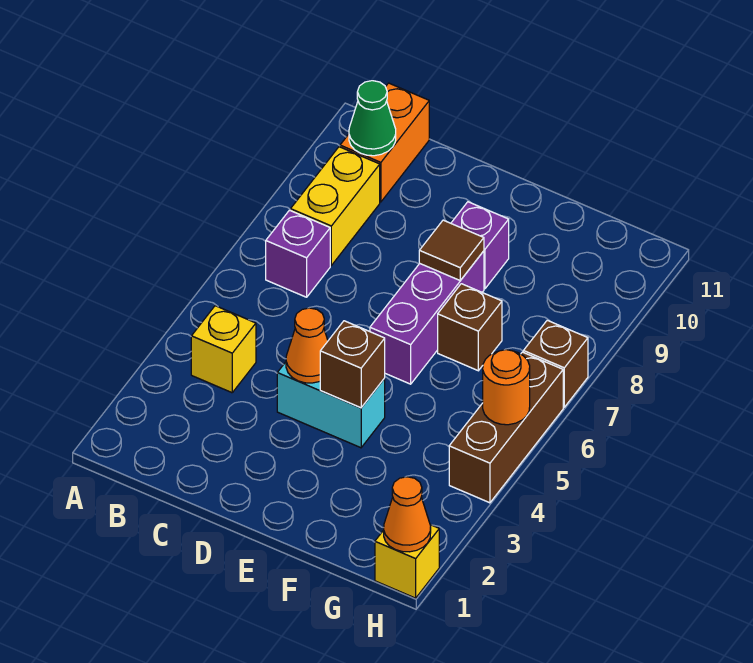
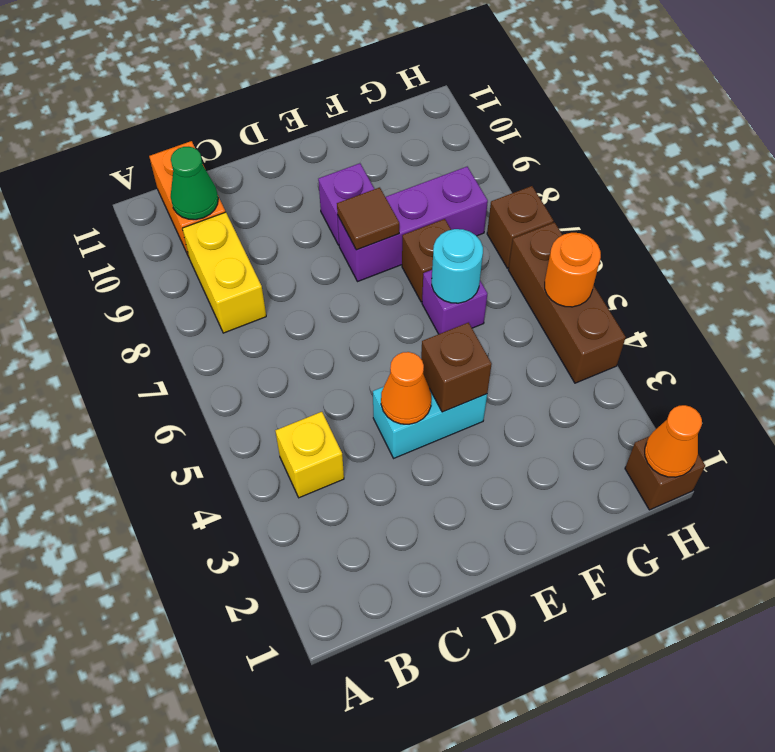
purple brick B7 level 1 -> purple brick F6 level 1
purple brick E6:E8 level 1 -> purple brick E8:G8 level 1
none -> cyan round brick F6 level 2
yellow brick H1 level 1 -> brown brick H1 level 1

